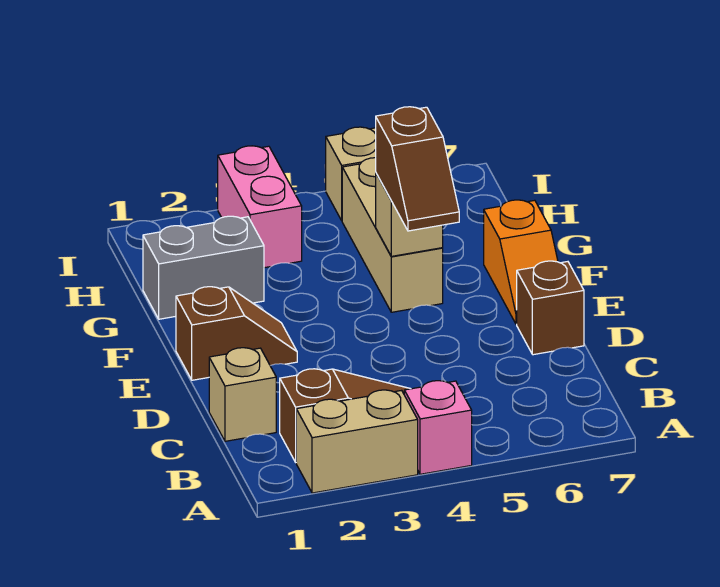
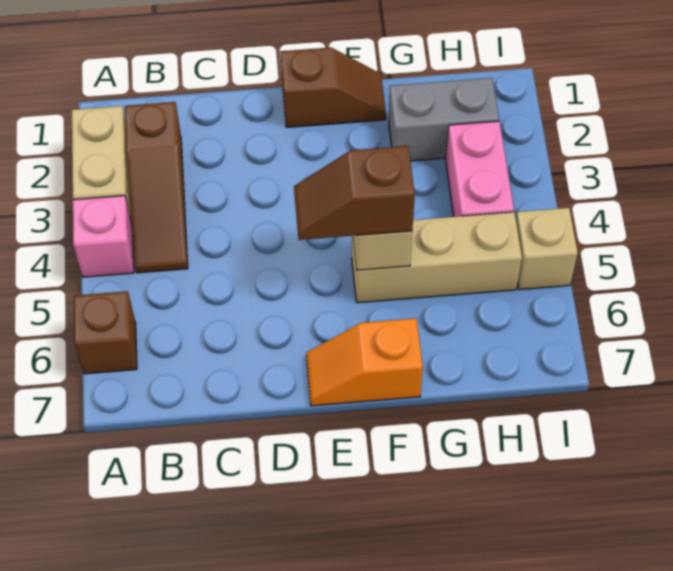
tan brick C1 level 1 -> none
brown brick D7 level 1 -> brown brick A6 level 1
brown slope E1:E2 level 1 top 1 -> brown slope E1:F1 level 1 top E
grey brick G1:G2 level 1 -> grey brick G2:H2 level 1
pink brick H3:I3 level 1 -> pink brick H3:H4 level 1

